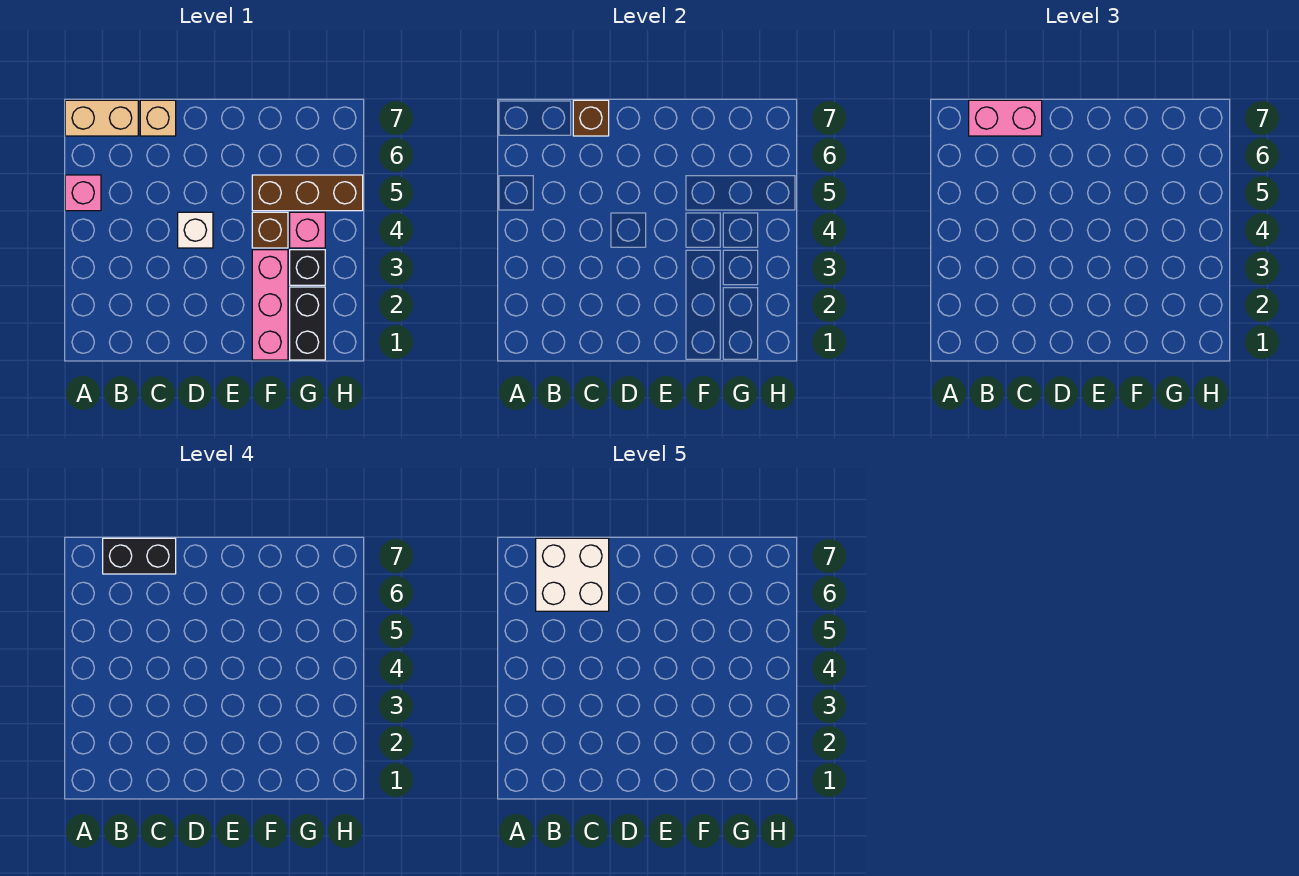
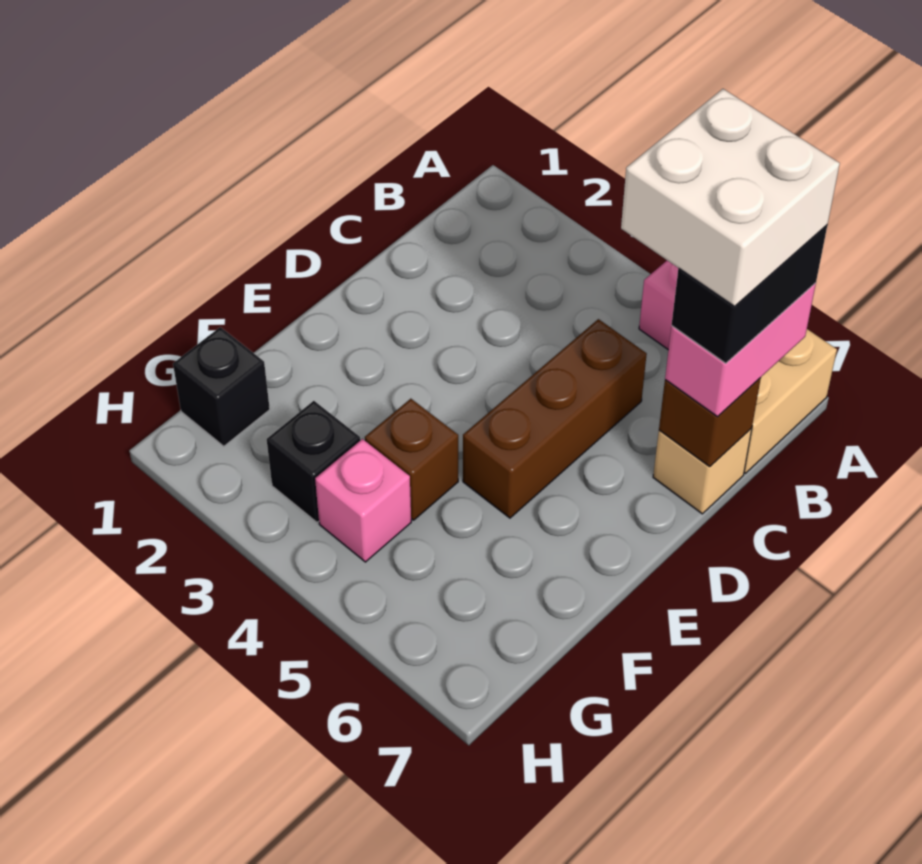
white brick D4 level 1 -> none
pink brick F1:F3 level 1 -> none
brown brick F5:H5 level 1 -> brown brick C5:E5 level 1
black brick G1:G2 level 1 -> black brick G1 level 1

